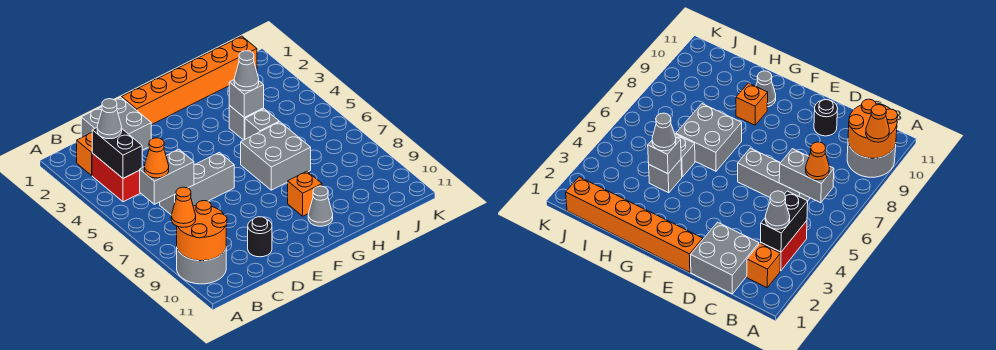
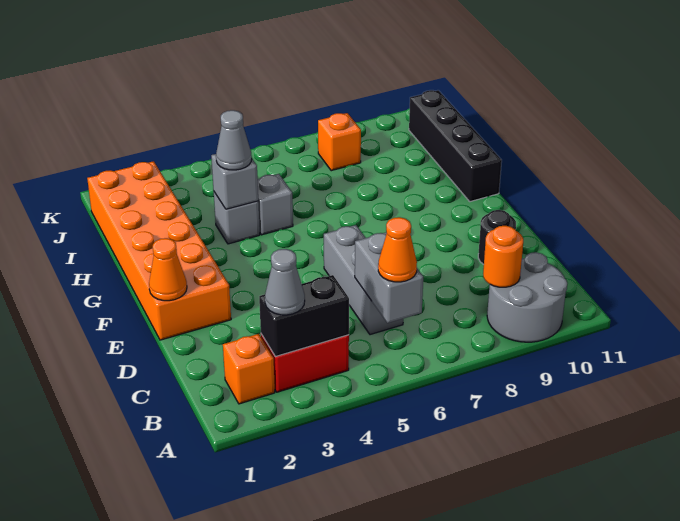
orange round brick A9:B10 level 2 -> orange round brick B9 level 2
orange cone A9 level 3 -> orange cone E1 level 2
grey brick C1:D2 level 1 -> none
orange brick E1:J1 level 1 -> orange brick E1:J2 level 1
grey brick G6:H7 level 1 -> none
orange brick G9 level 1 -> orange brick J8 level 1
grey cone G10 level 1 -> none
none -> black brick G11:J11 level 1

